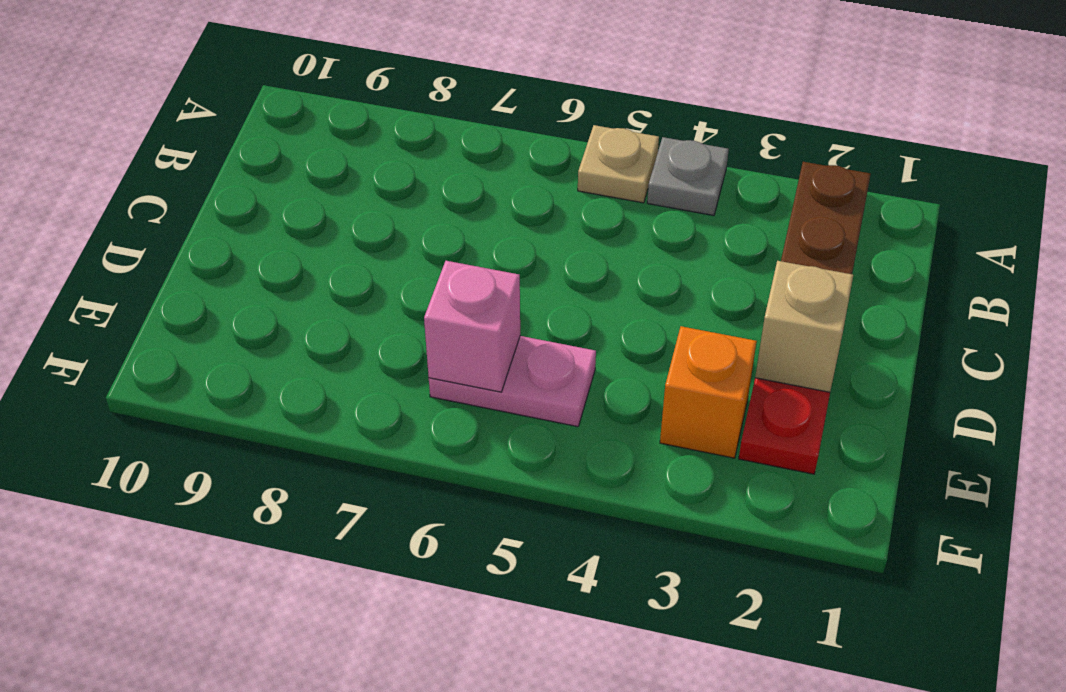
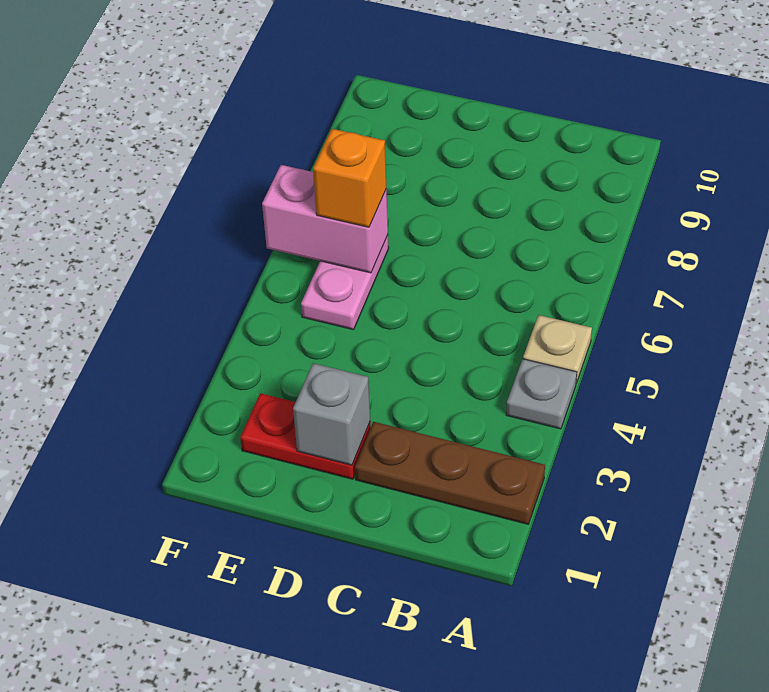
tan brick D2 level 2 -> grey brick D2 level 2
orange brick E3 level 1 -> orange brick E6 level 3
pink brick E6 level 2 -> pink brick E6:F6 level 2

